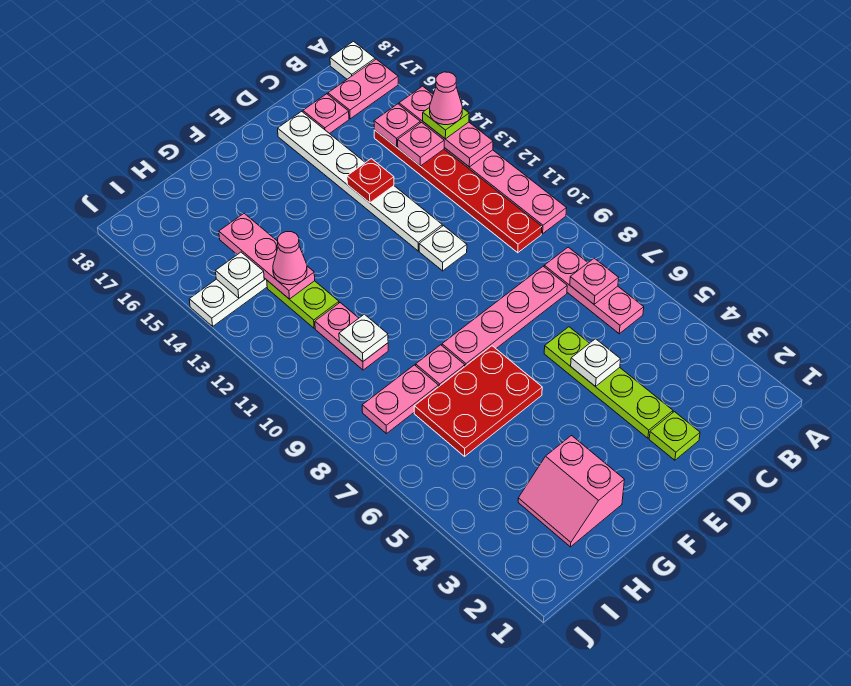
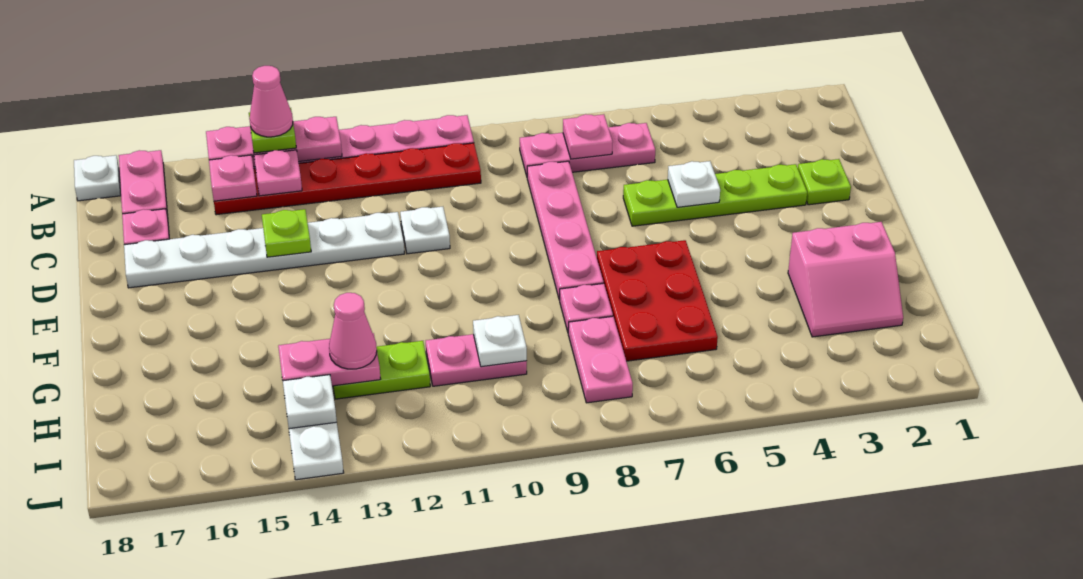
red plate D14 level 2 -> lime plate D14 level 2
pink plate H13:H15 level 2 -> pink plate H13:H14 level 2

